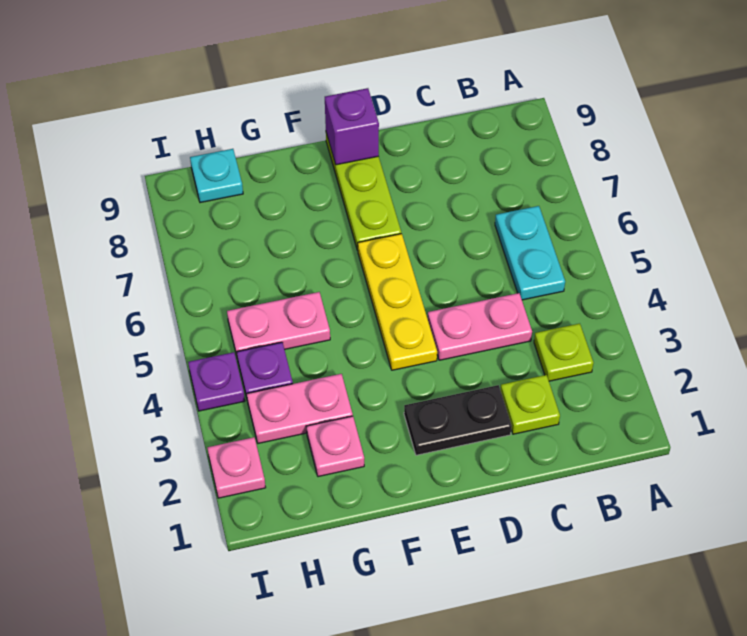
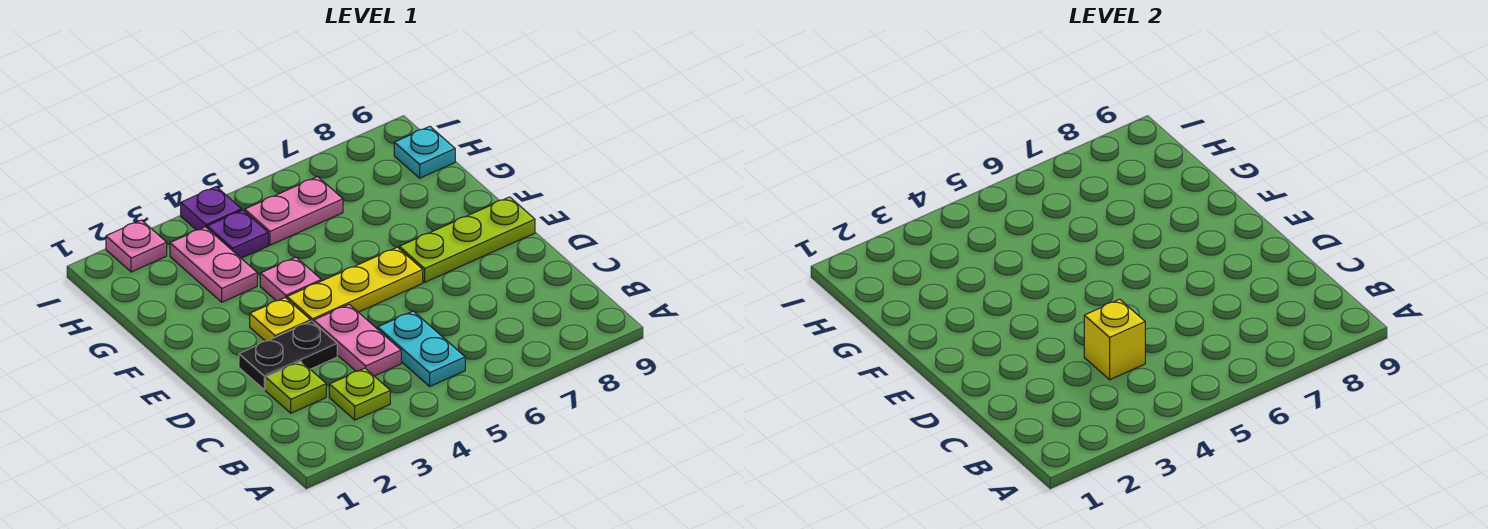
cyan plate B5:B6 level 1 -> cyan plate B5:C5 level 1
none -> yellow brick C4 level 2
black plate D2:E2 level 1 -> black plate D2:D3 level 1
none -> yellow plate E3 level 1
purple brick E9 level 2 -> none
pink plate G2 level 1 -> pink plate F4 level 1
pink plate G5:H5 level 1 -> pink plate H5:H6 level 1

